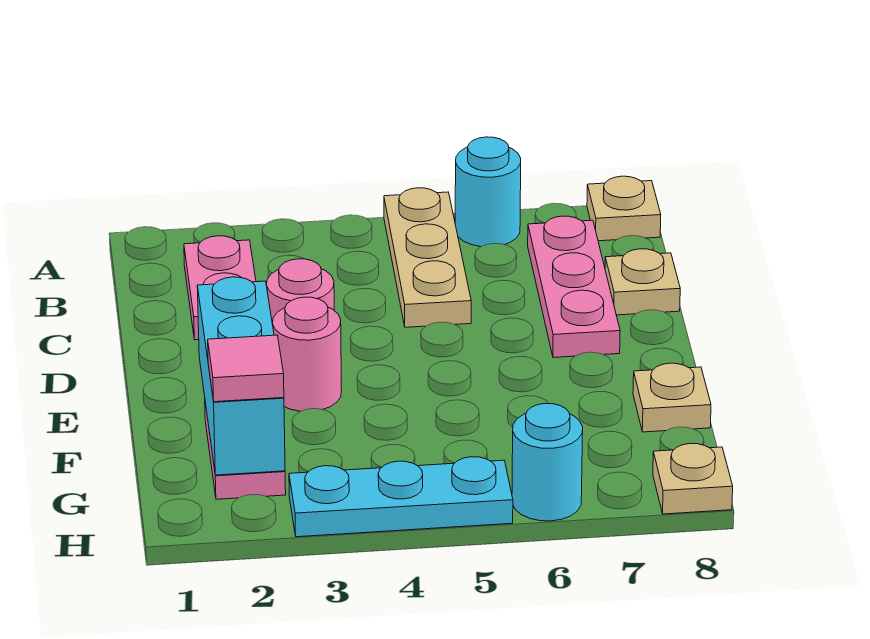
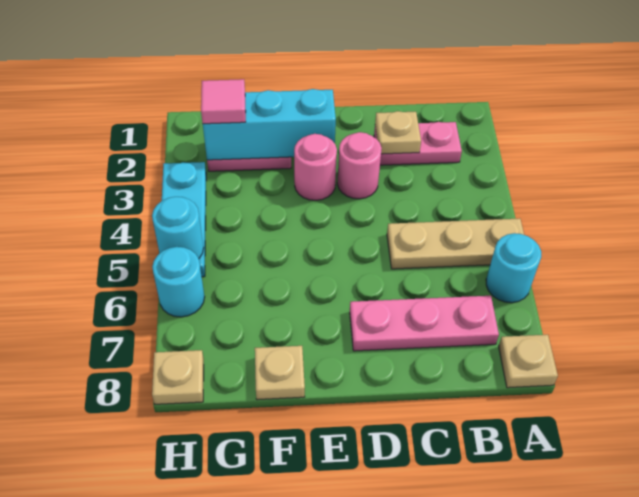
tan plate C8 level 1 -> tan plate C2 level 2
none -> cyan round brick H5 level 2

